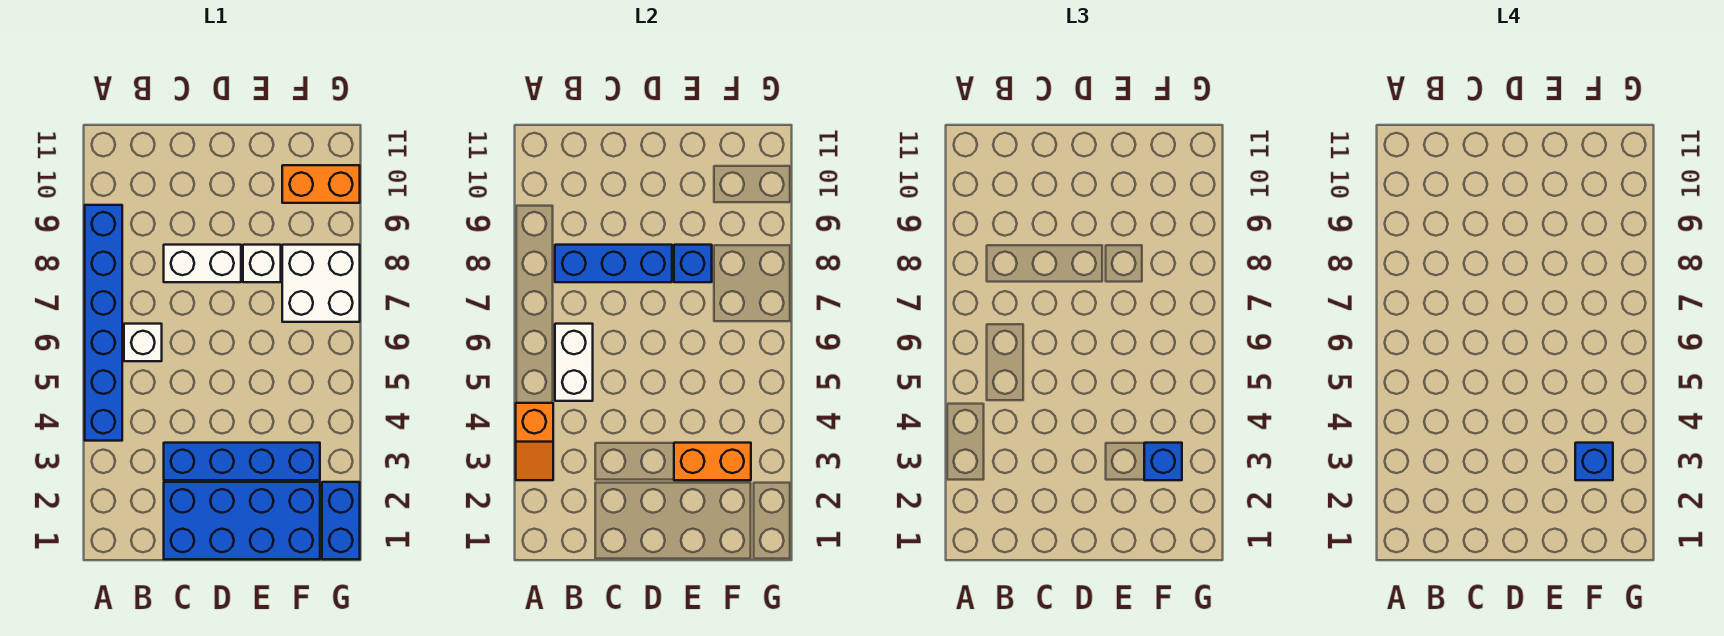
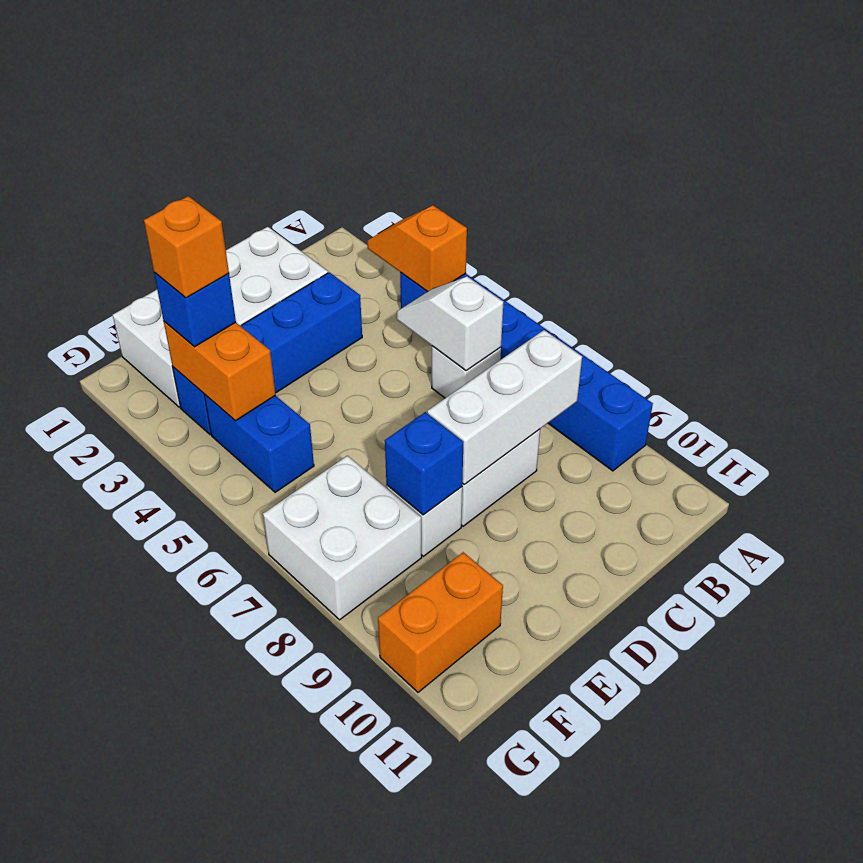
white brick B5:B6 level 2 -> white slope B5:B6 level 2 top 6
blue brick B8:D8 level 2 -> white brick B8:D8 level 2
blue brick C1:F2 level 1 -> white brick C1:F2 level 1
orange brick E3:F3 level 2 -> orange brick F3:F4 level 2
blue brick F3 level 4 -> orange brick F3 level 4
blue brick G1:G2 level 1 -> blue brick F4:F5 level 1

